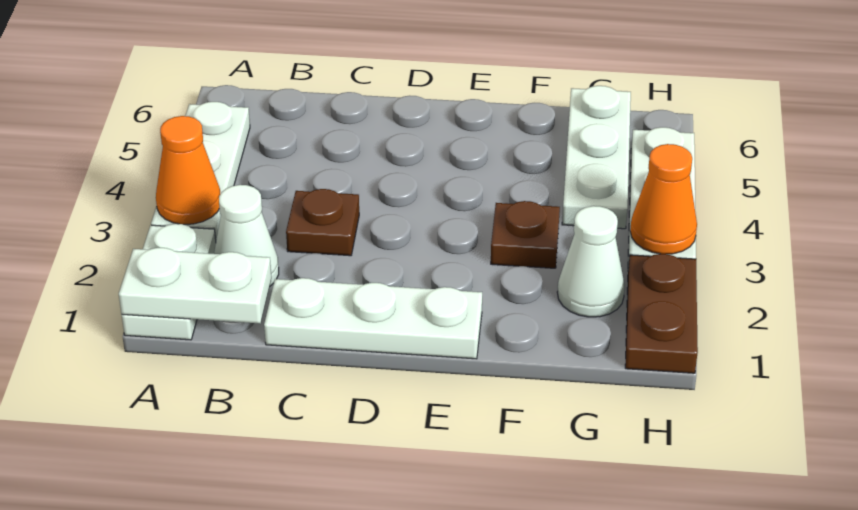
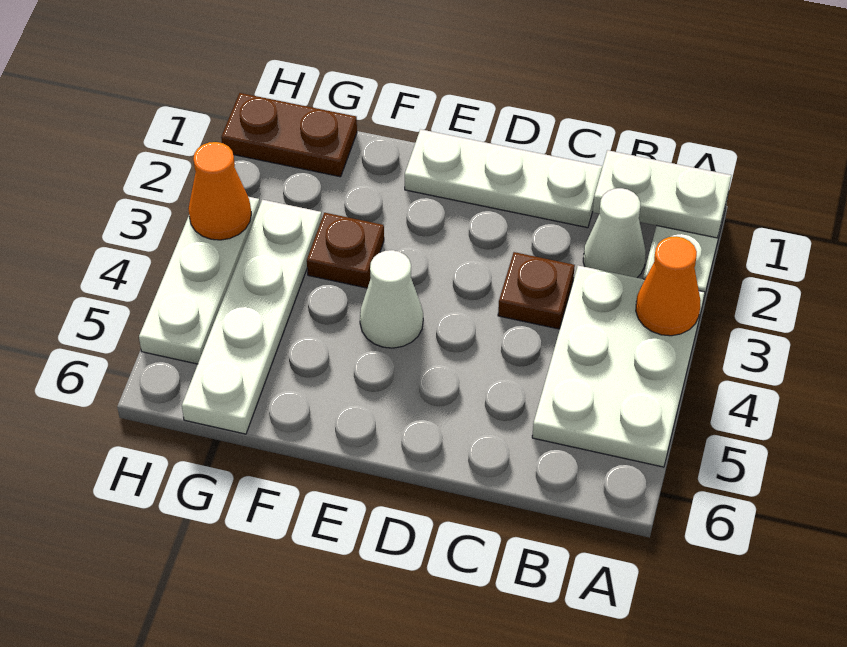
white plate A3:A5 level 1 -> white plate A3:B5 level 1
white cone G2 level 1 -> white cone E4 level 1
white plate G4:G6 level 1 -> white plate G3:G6 level 1
brown plate H1:H2 level 1 -> brown plate G1:H1 level 1

